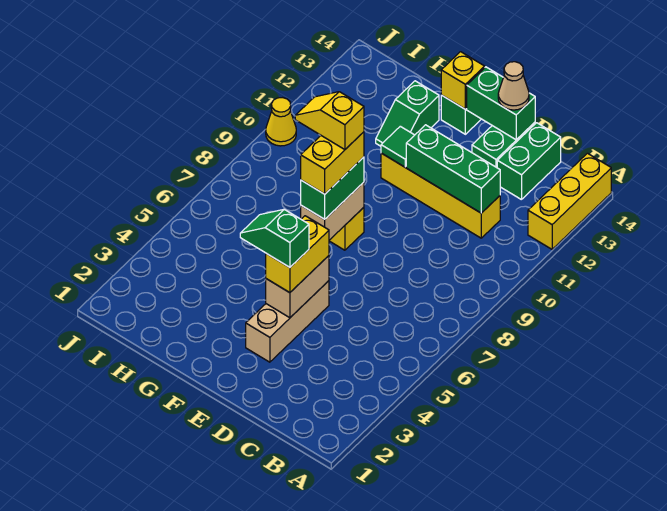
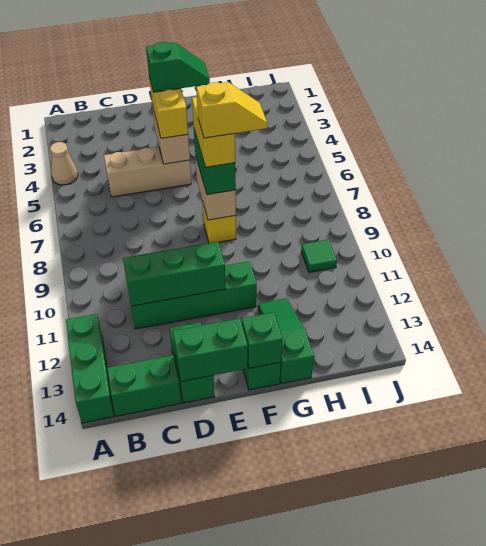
yellow brick A12:A14 level 1 -> green brick A12:A14 level 1
yellow brick C11:F11 level 1 -> green brick C11:F11 level 1
green brick C13:C14 level 1 -> green brick B14:C14 level 1
tan cone D14 level 3 -> tan cone A4 level 1
tan brick E3:E5 level 1 -> tan brick C5:E5 level 1
green tile F11 level 2 -> green tile I10 level 1
yellow brick F14 level 2 -> green brick F14 level 2
green slope G12:G13 level 1 top 13 -> green slope G12:G14 level 1 top 14
yellow cone J10 level 1 -> none

